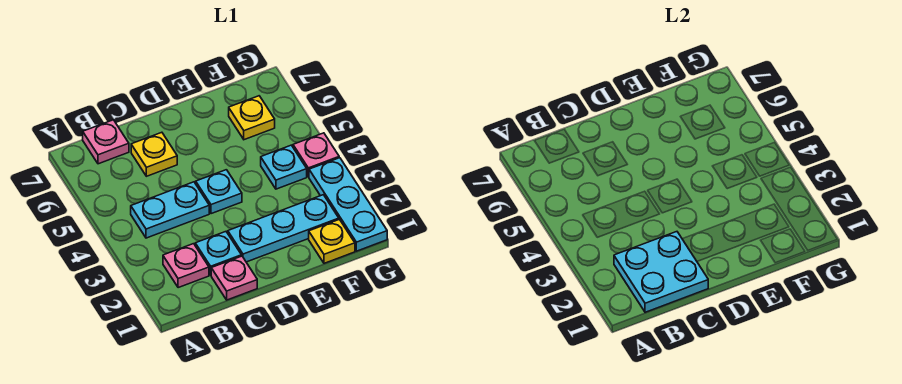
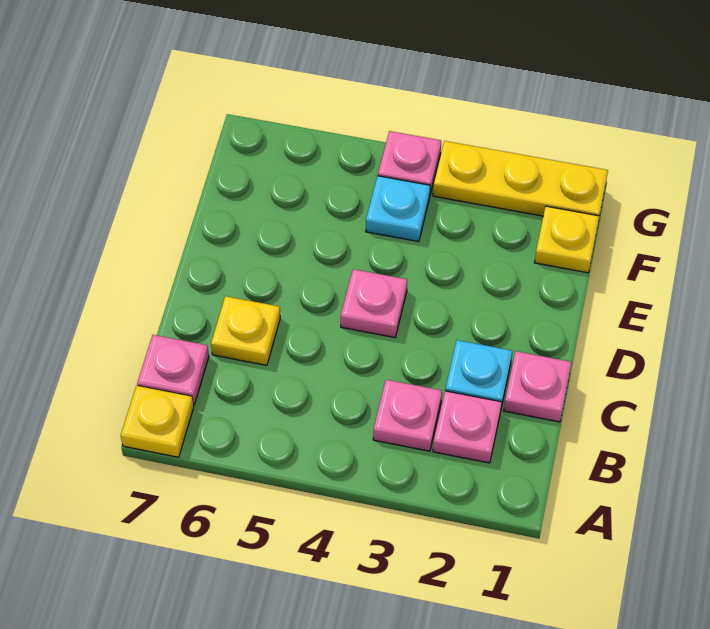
cyan plate B1:C2 level 2 -> none
none -> pink plate B3 level 1
cyan plate B4:C4 level 1 -> none
cyan plate D2:F2 level 1 -> none
cyan plate D4 level 1 -> pink plate D4 level 1
yellow plate F6 level 1 -> yellow plate A7 level 1
cyan plate G1:G3 level 1 -> yellow plate G1:G3 level 1

